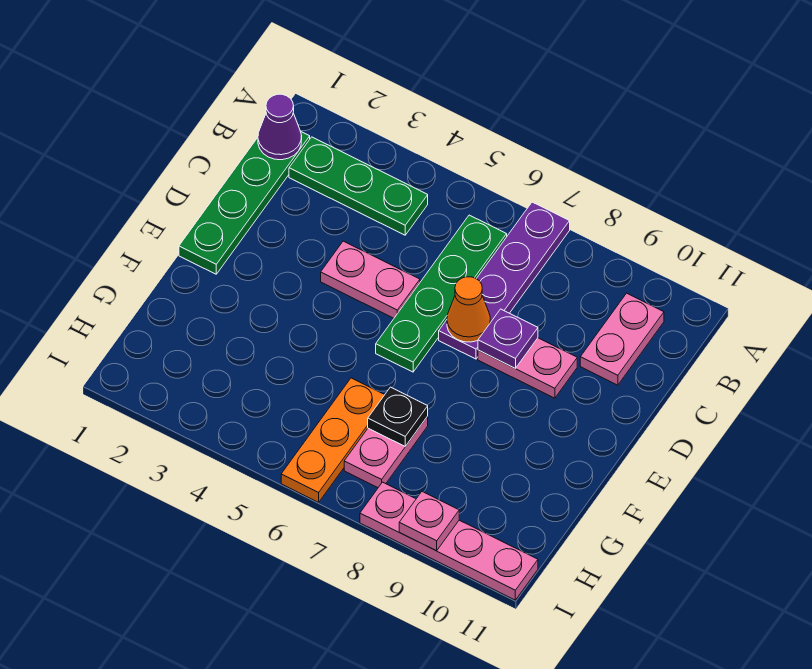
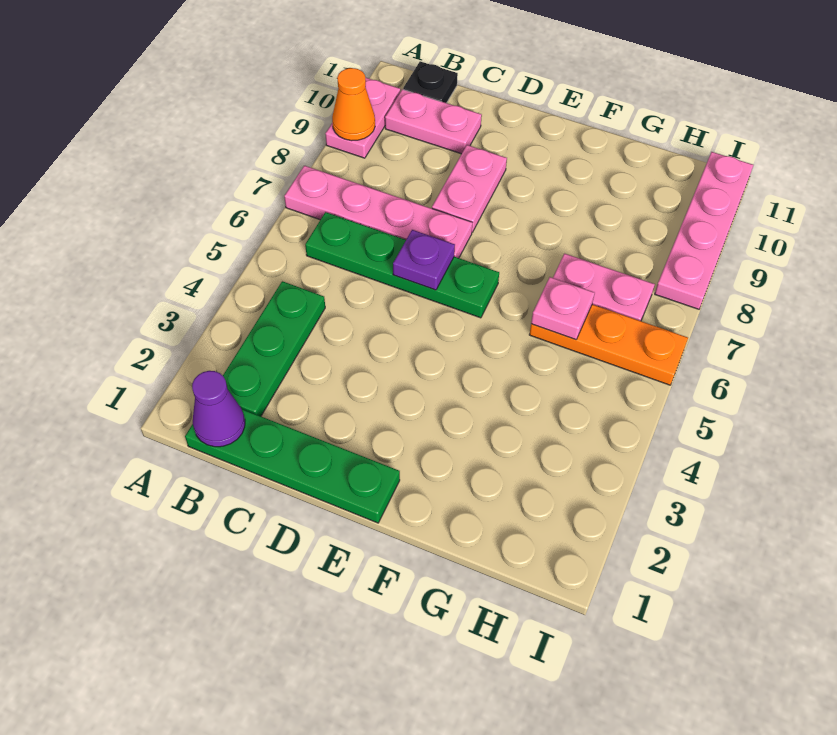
purple plate A7:D7 level 1 -> pink plate A7:D7 level 1
pink plate D4:D5 level 1 -> pink plate A9:A10 level 1
orange cone D7 level 2 -> orange cone A9 level 2
purple plate D8 level 2 -> purple plate D6 level 2
black plate G7 level 2 -> black plate B11 level 1
pink plate I9 level 2 -> pink plate G6 level 2

